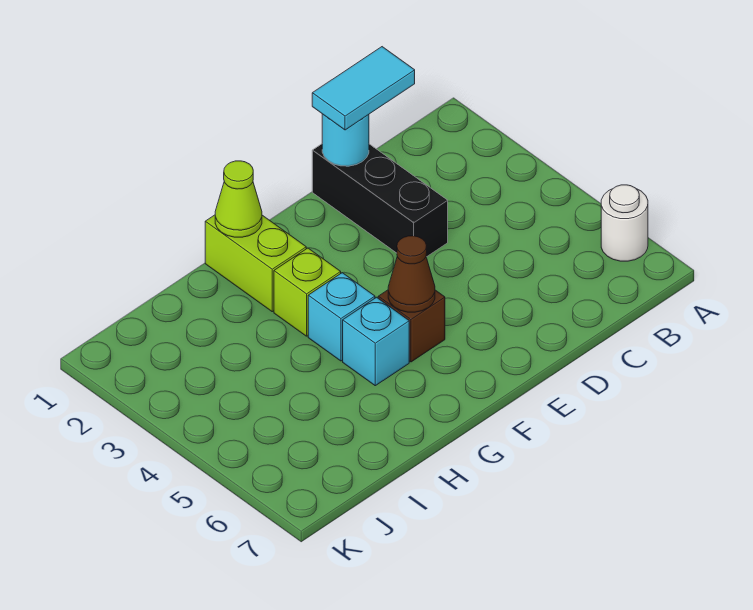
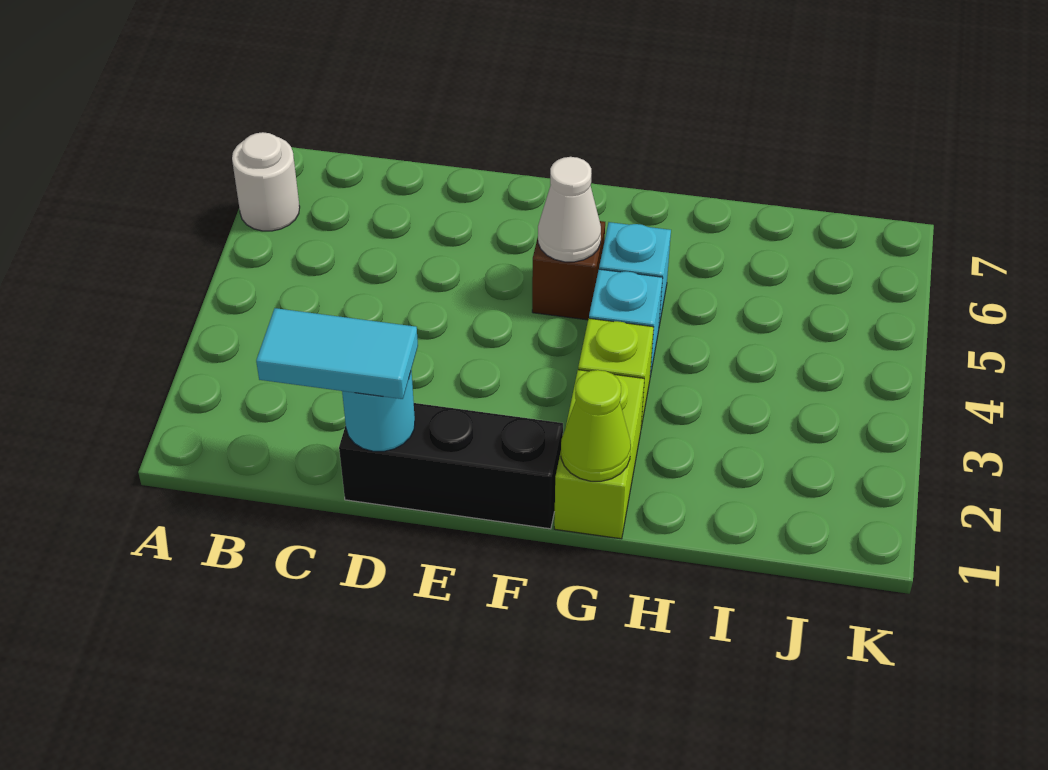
black brick D1:D3 level 1 -> black brick D1:F1 level 1
brown cone F5 level 2 -> white cone F5 level 2

